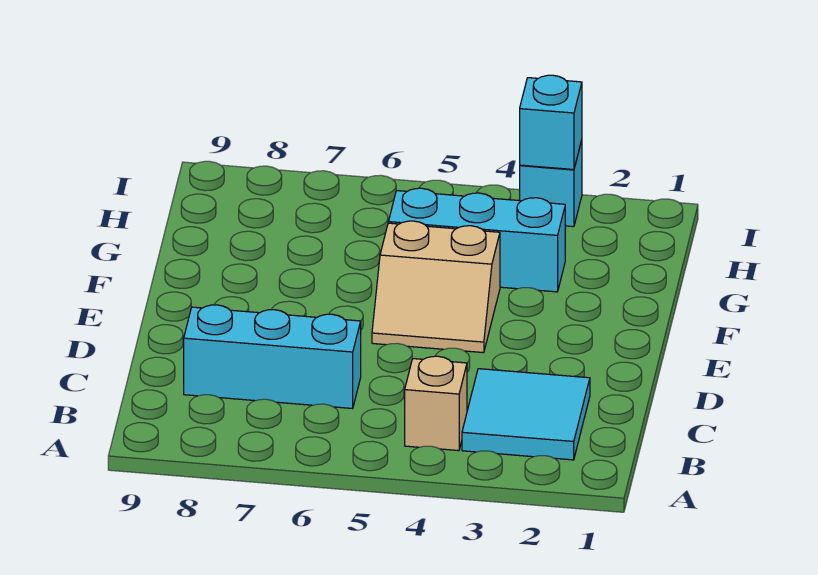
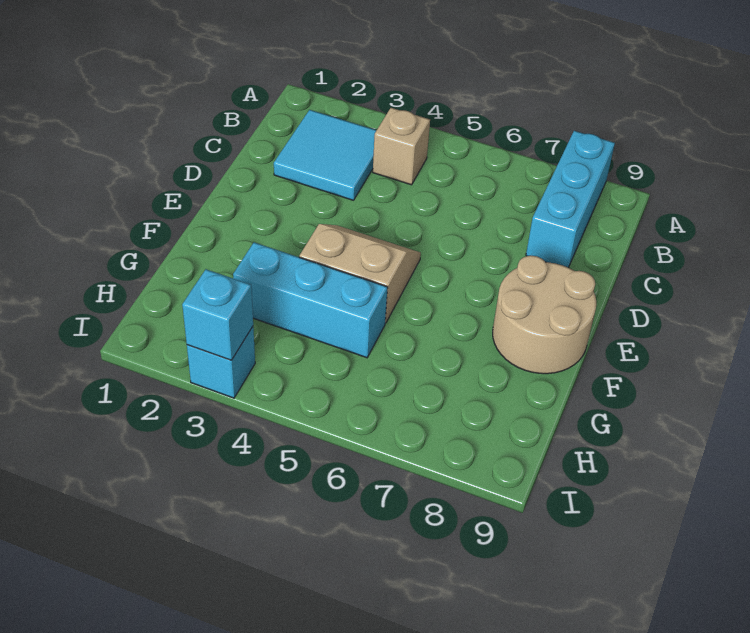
cyan brick C6:C8 level 1 -> cyan brick A8:C8 level 1
none -> tan round brick E8:F9 level 1

